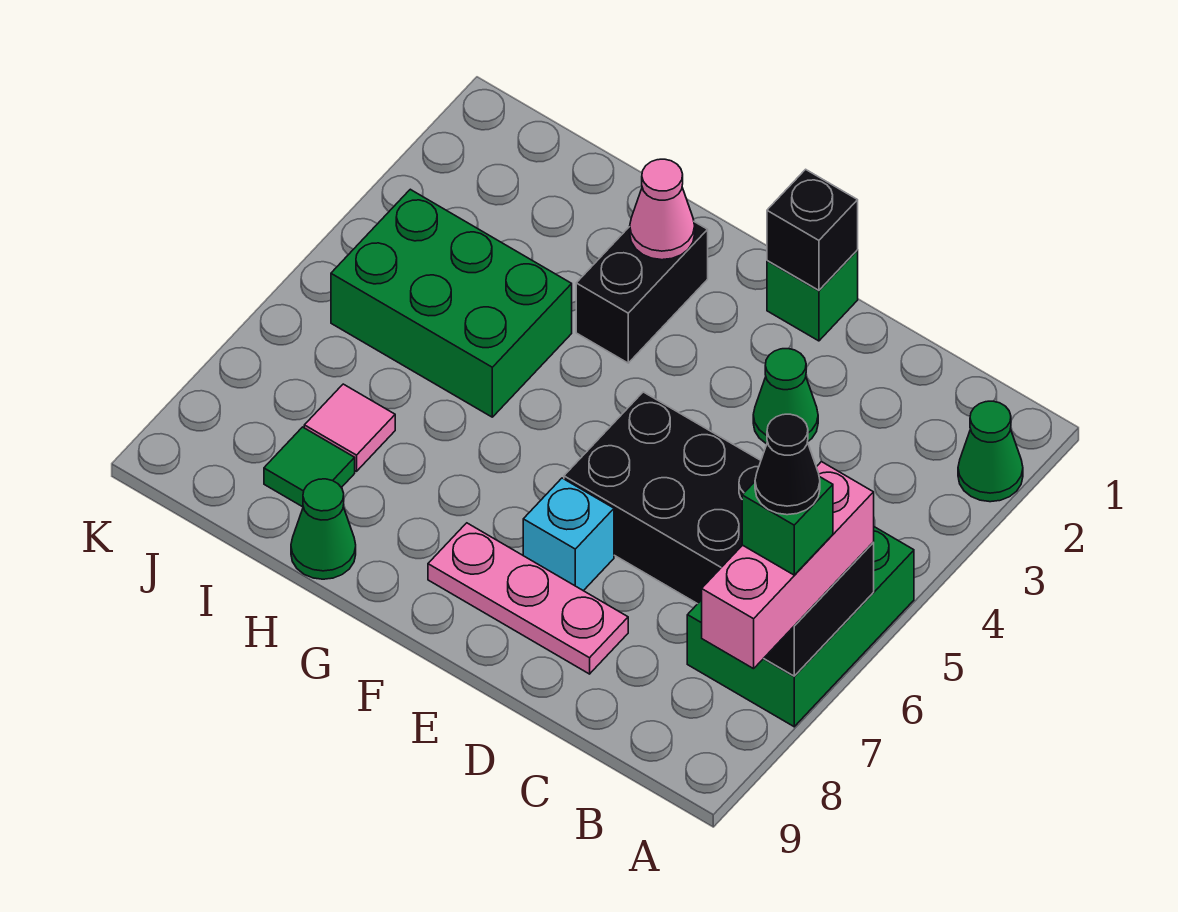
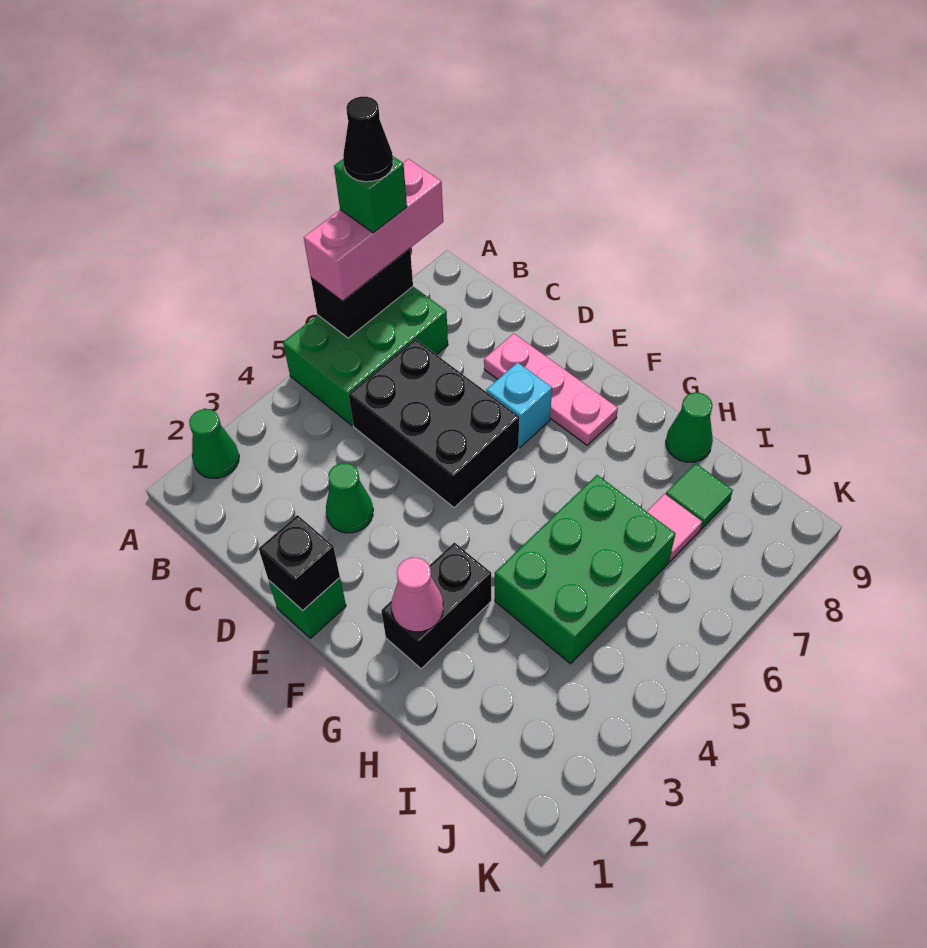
green brick H4:J5 level 1 -> green brick H4:I6 level 1

